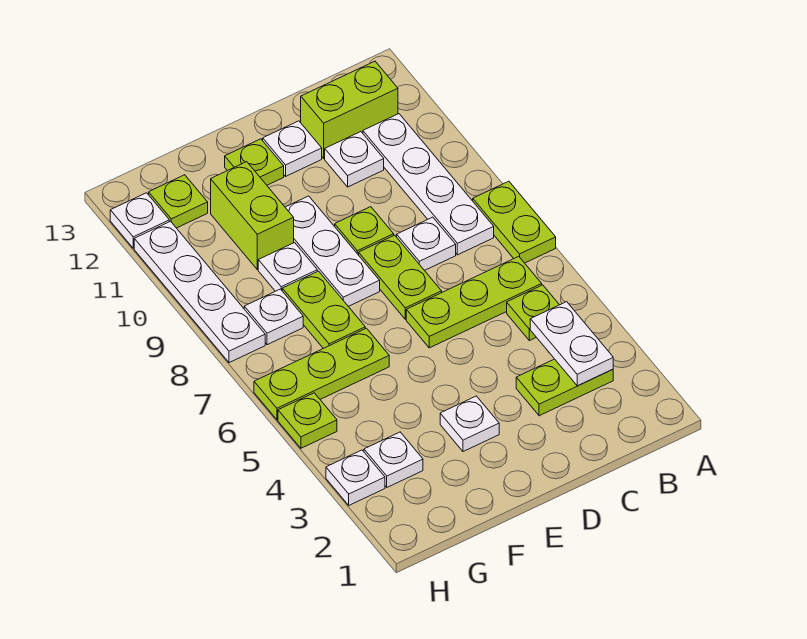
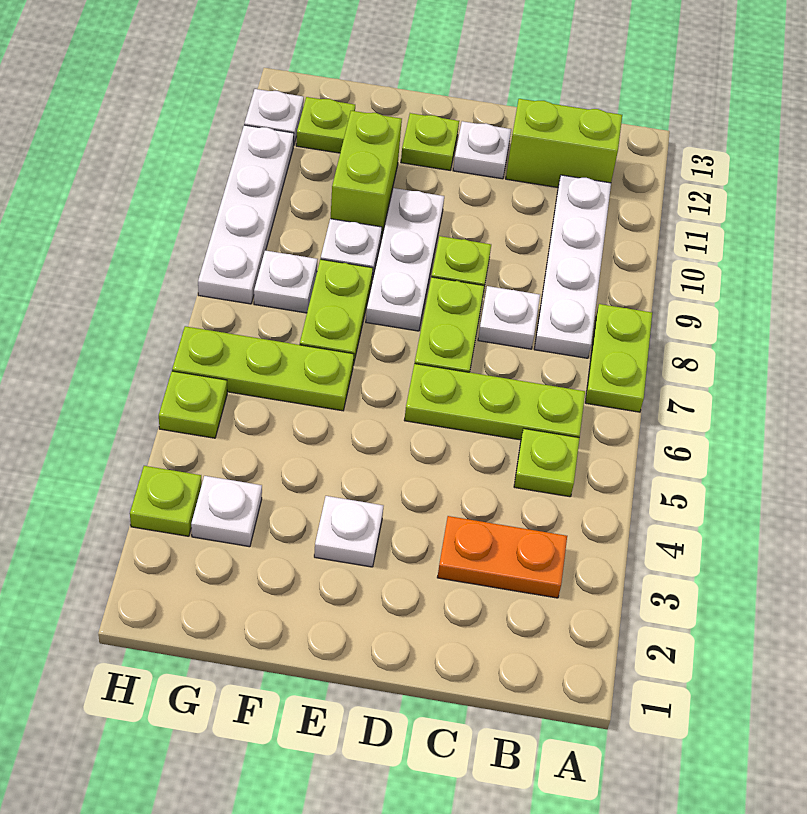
lime plate B3:C3 level 1 -> orange plate B3:C3 level 1
white plate B3:B4 level 2 -> none
white plate C11 level 1 -> none
white plate H3 level 1 -> lime plate H3 level 1

